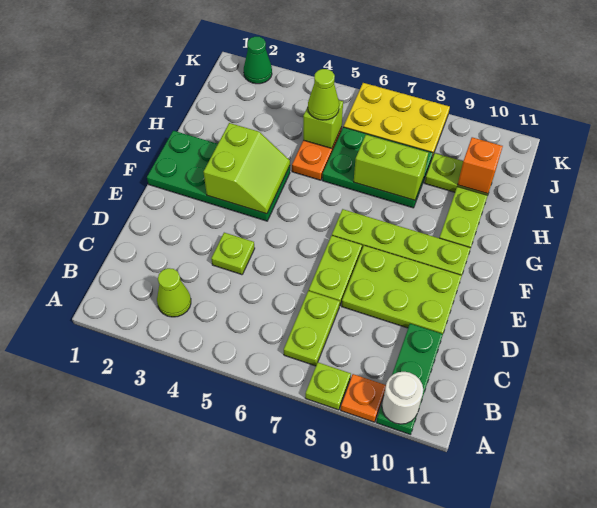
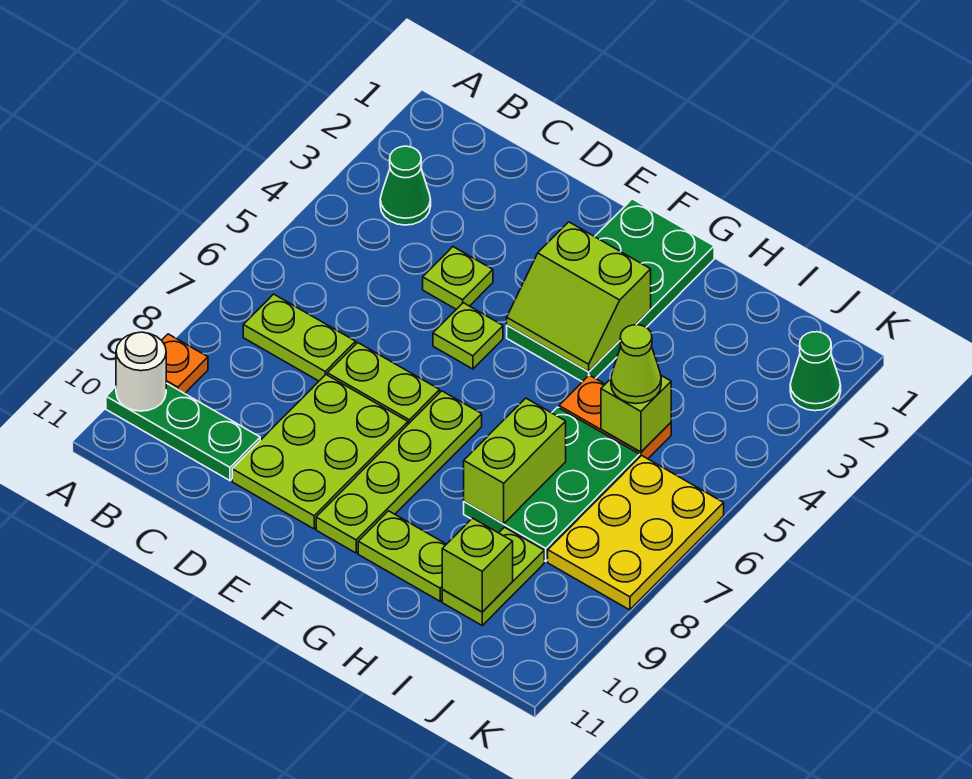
lime plate A8 level 1 -> lime plate E5 level 1
lime cone B3 level 1 -> green cone B3 level 1
orange brick I10 level 2 -> lime brick I10 level 2

